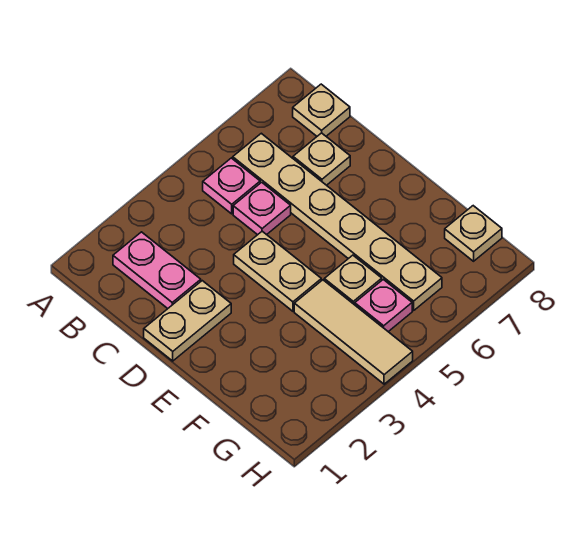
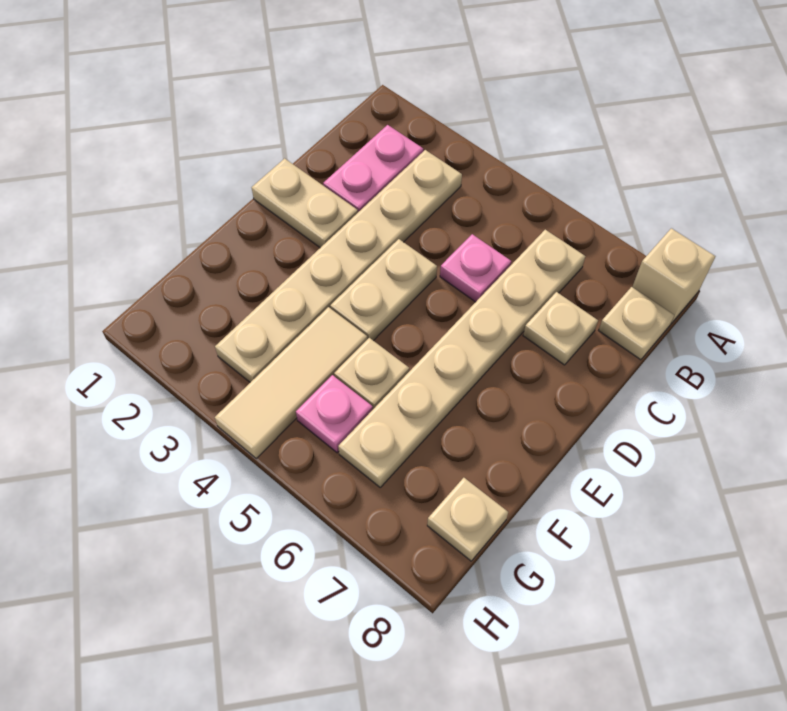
none -> tan brick A8 level 1
none -> tan plate B3:G3 level 1
pink plate B5 level 1 -> none

